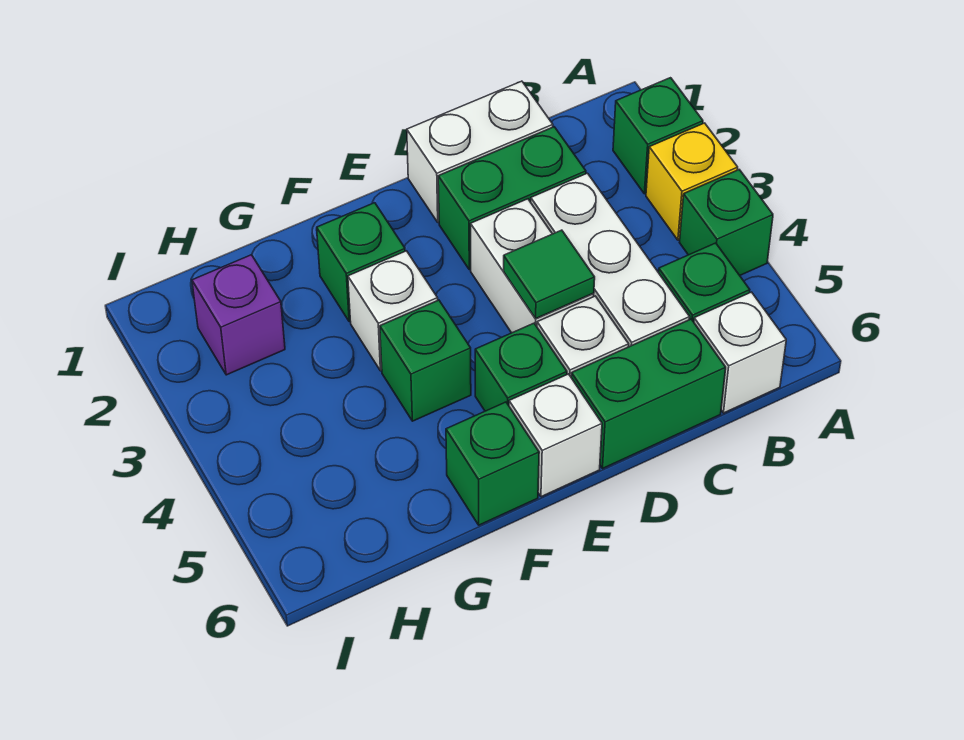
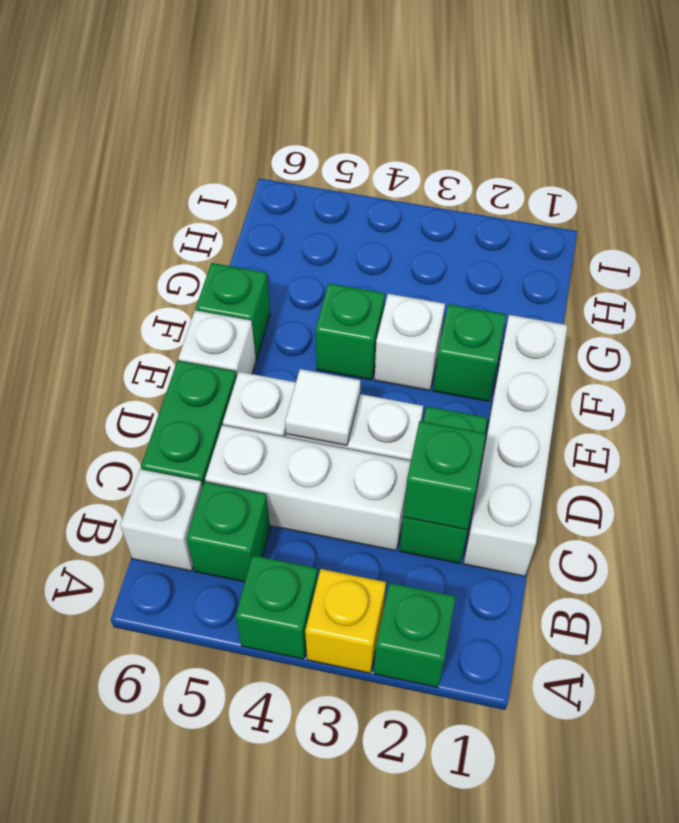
white brick C1:D1 level 1 -> white brick C1:F1 level 1
green tile D4 level 2 -> white tile D4 level 2
green brick E5 level 1 -> green brick C2 level 2
purple brick H2 level 1 -> none

